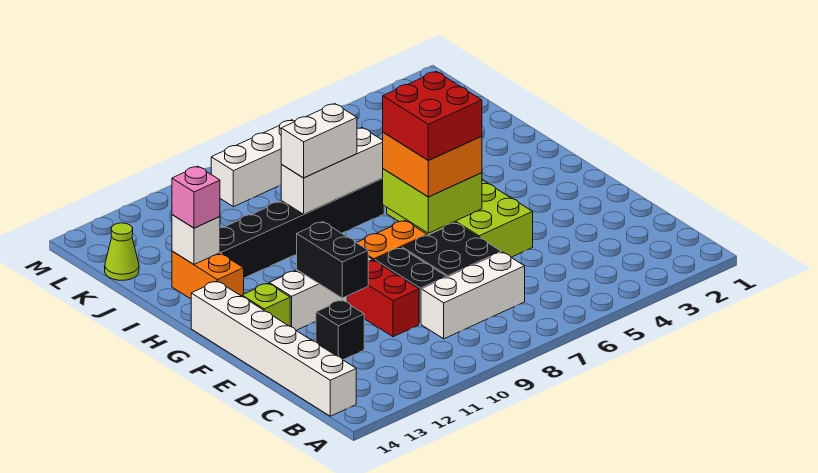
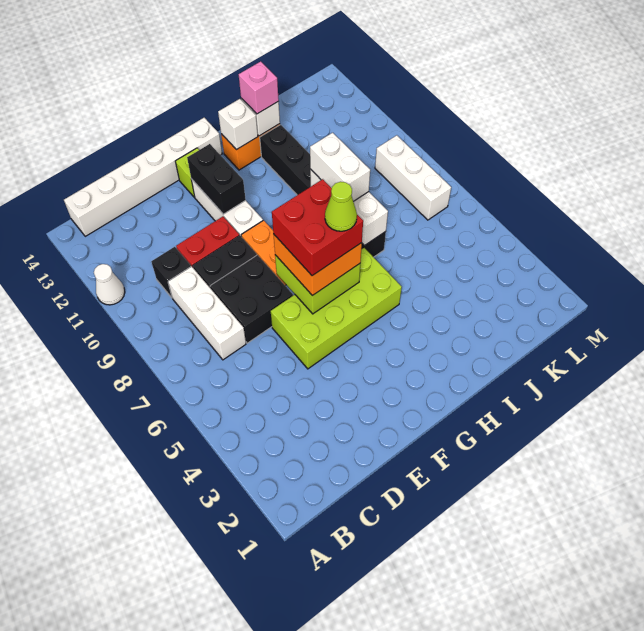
none -> white cone A11 level 1
black brick D12 level 1 -> black brick C10 level 1
black brick E11:F11 level 2 -> black brick F11:F12 level 2
none -> white brick H13 level 2
lime cone K14 level 1 -> lime cone G6 level 5

